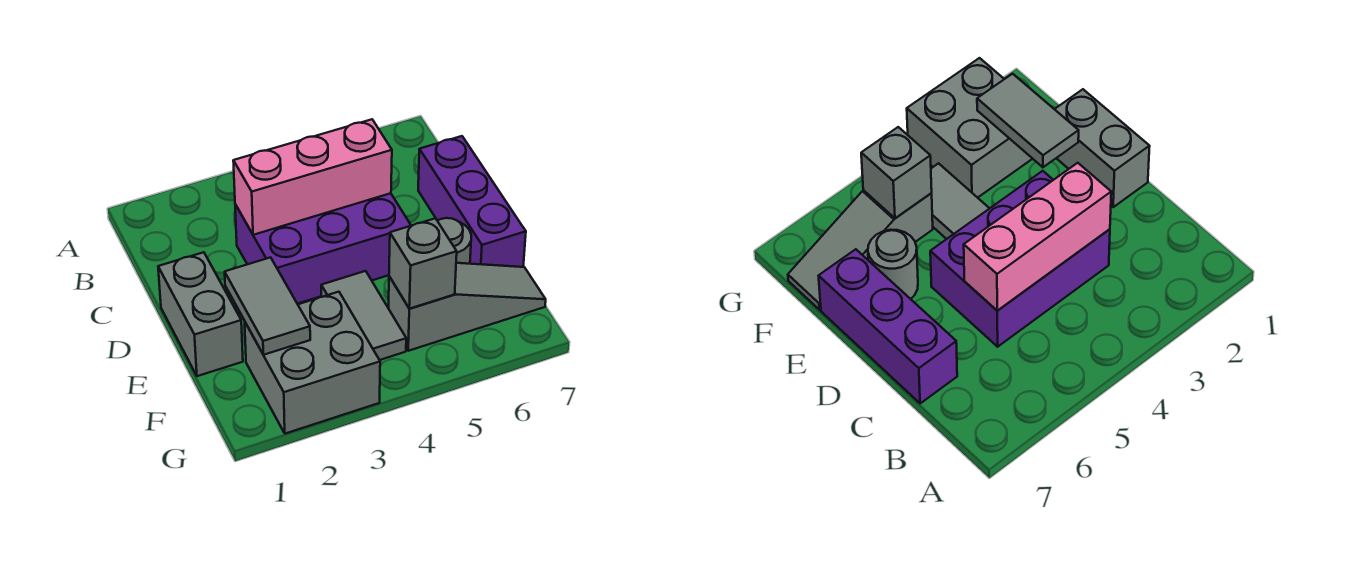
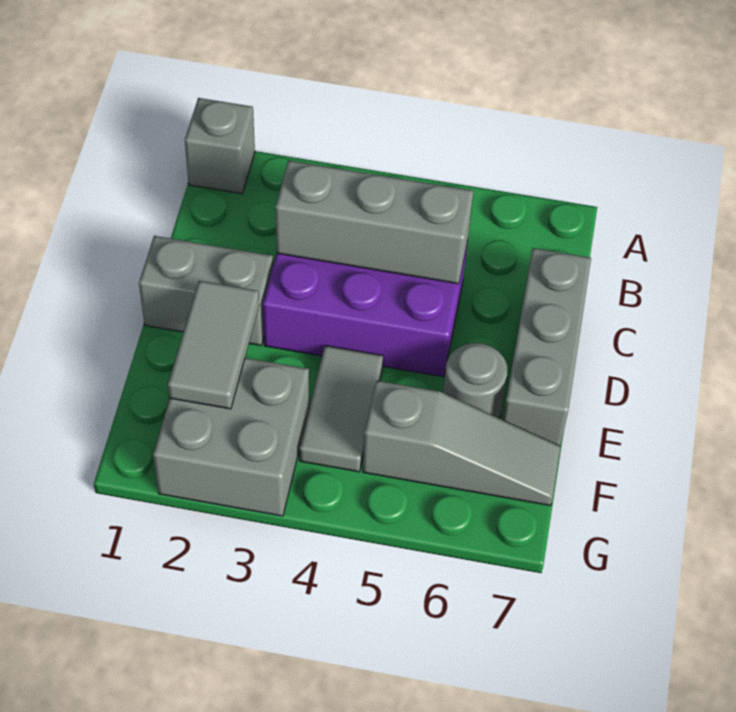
pink brick C3:C5 level 2 -> grey brick C3:C5 level 2
purple brick C7:E7 level 1 -> grey brick C7:E7 level 1
grey brick D1:E1 level 1 -> grey brick D1:D2 level 1
grey brick F5 level 2 -> grey brick A1 level 1

